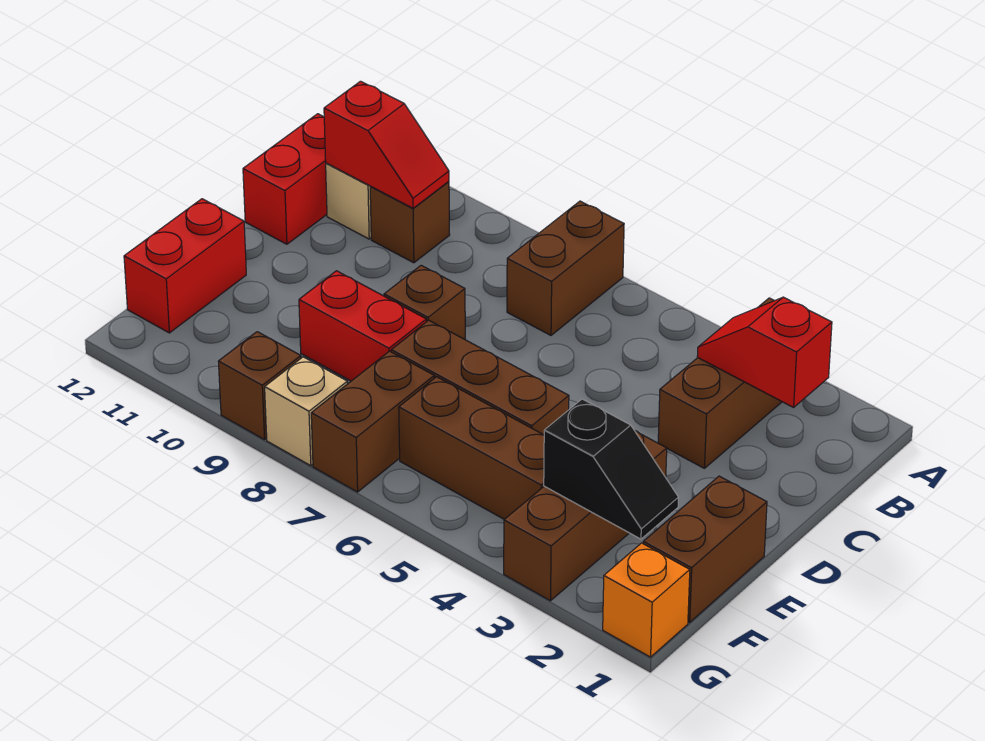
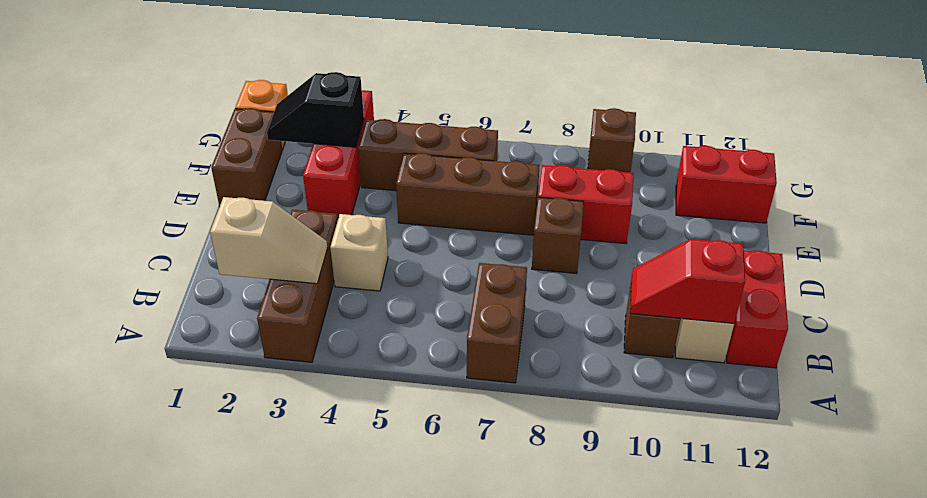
red slope B2:B3 level 2 top 2 -> tan slope B2:B3 level 2 top 2
brown brick E3:G3 level 1 -> red brick E3:G3 level 1
red brick E12:F12 level 1 -> red brick F11:F12 level 1
brown brick F7:G7 level 1 -> none
tan brick G8 level 1 -> tan brick C4 level 1

